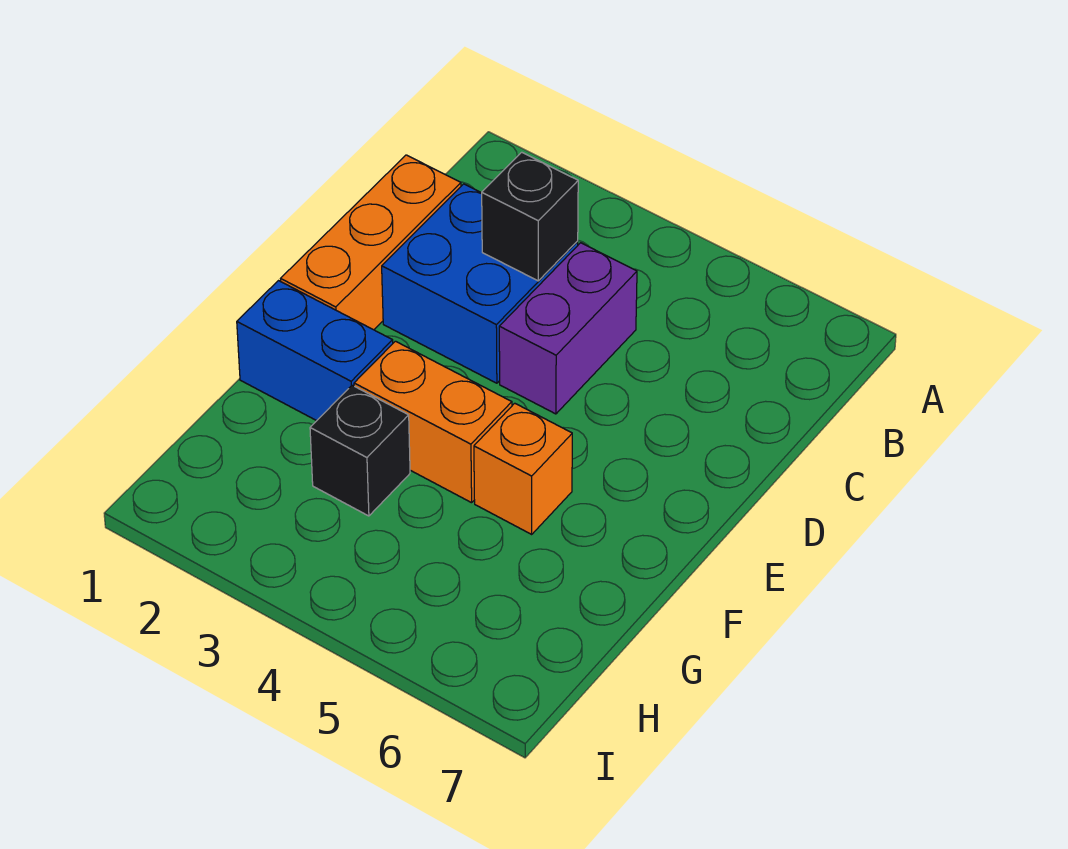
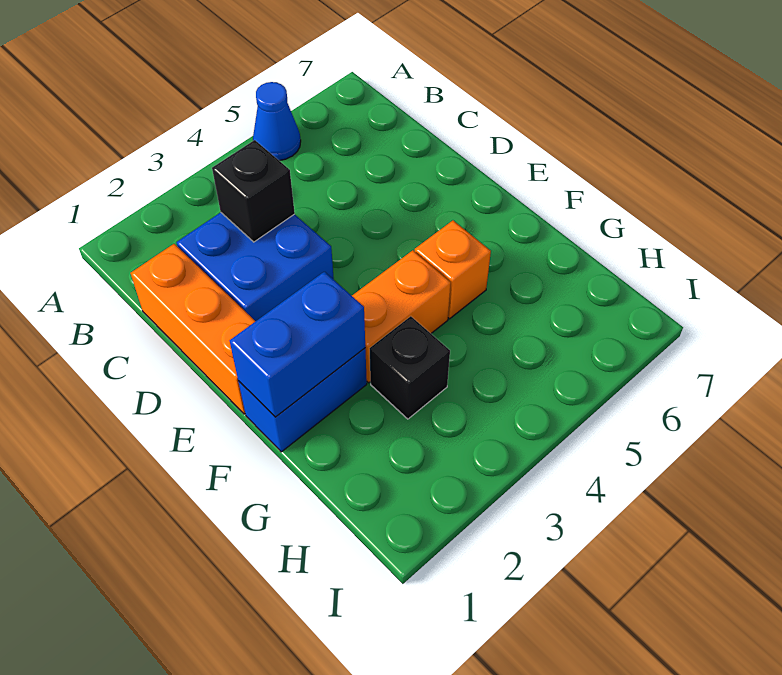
none -> blue cone A5 level 1
purple brick C4:D4 level 1 -> none
none -> blue brick F1:F2 level 2

